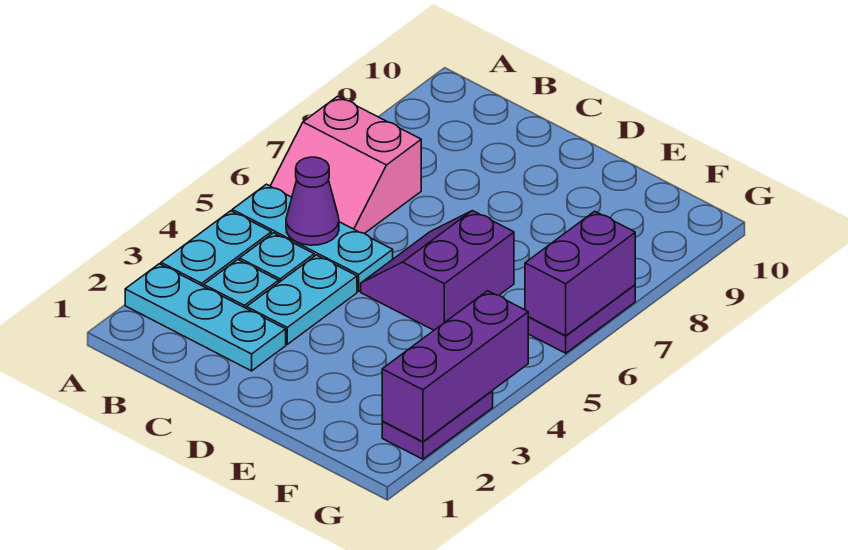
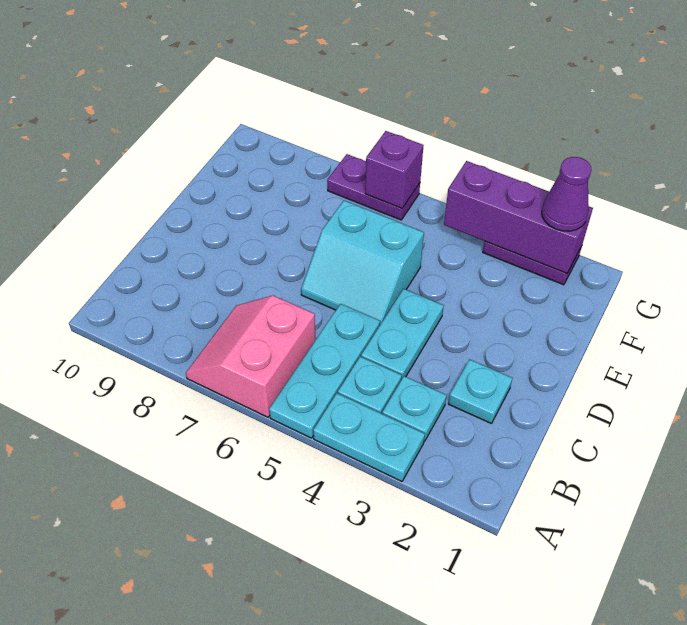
cyan plate A2:C2 level 1 -> cyan plate C2 level 1
pink slope A6:B7 level 1 top 7 -> pink slope A6:B7 level 1 top 6
purple cone B5 level 2 -> purple cone G2 level 3
cyan plate C3:C4 level 1 -> cyan plate C4:D4 level 1
purple slope D5:E6 level 1 top E -> cyan slope D5:E6 level 1 top E
purple brick G6:G7 level 2 -> purple brick G6 level 2

